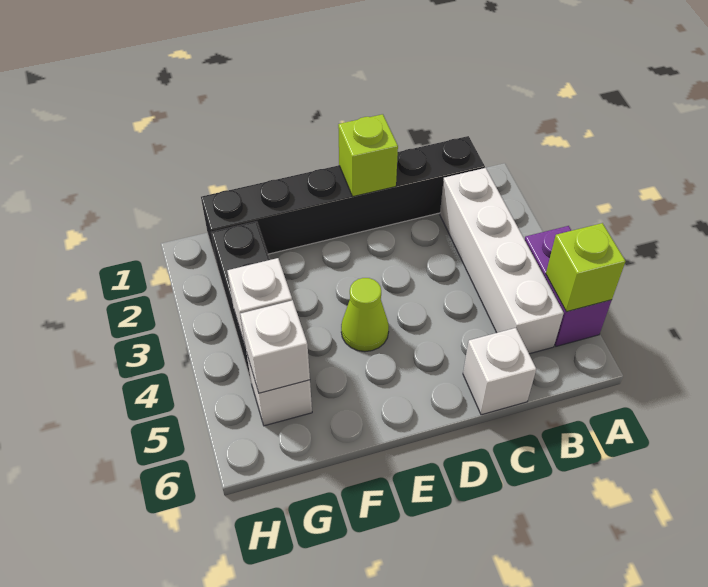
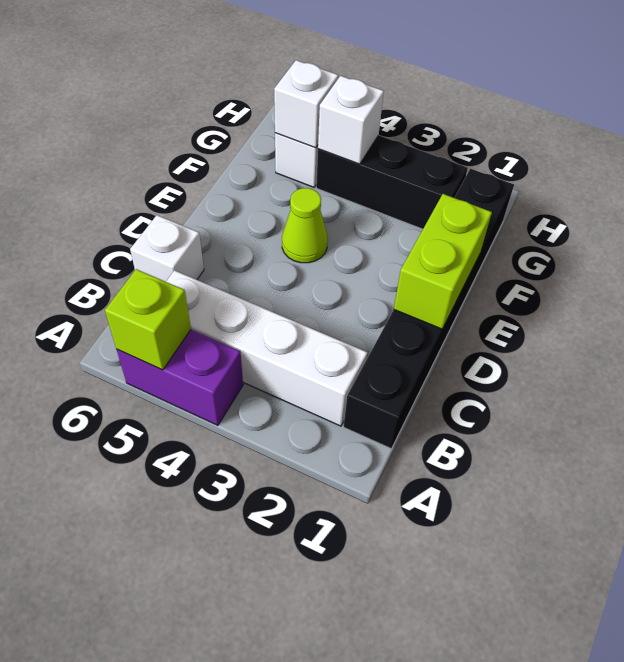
lime brick D1 level 2 -> lime brick D1:E1 level 2

